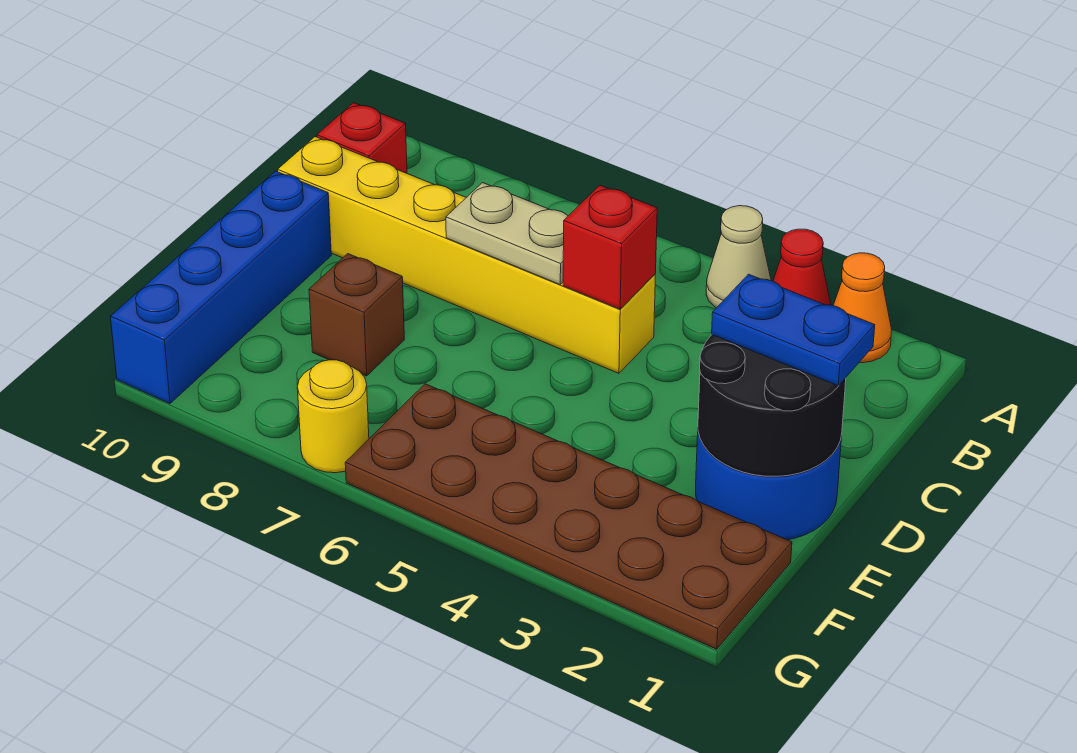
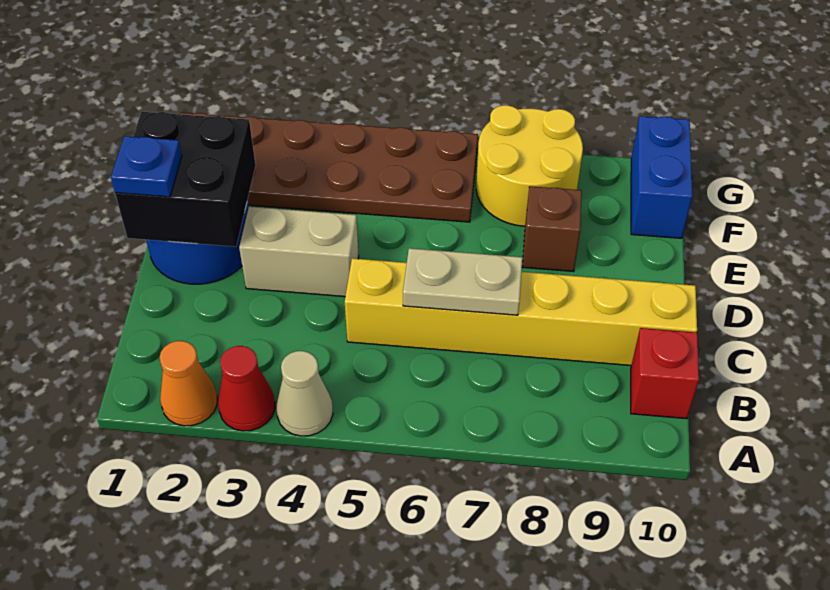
red brick C5 level 2 -> none
black round brick D1:E2 level 2 -> black brick D1:E2 level 2
blue plate D1:D2 level 3 -> blue plate D1 level 3
none -> tan brick D3:D4 level 1
blue brick D10:G10 level 1 -> blue brick F10:G10 level 1
yellow round brick G7 level 1 -> yellow round brick F7:G8 level 1

